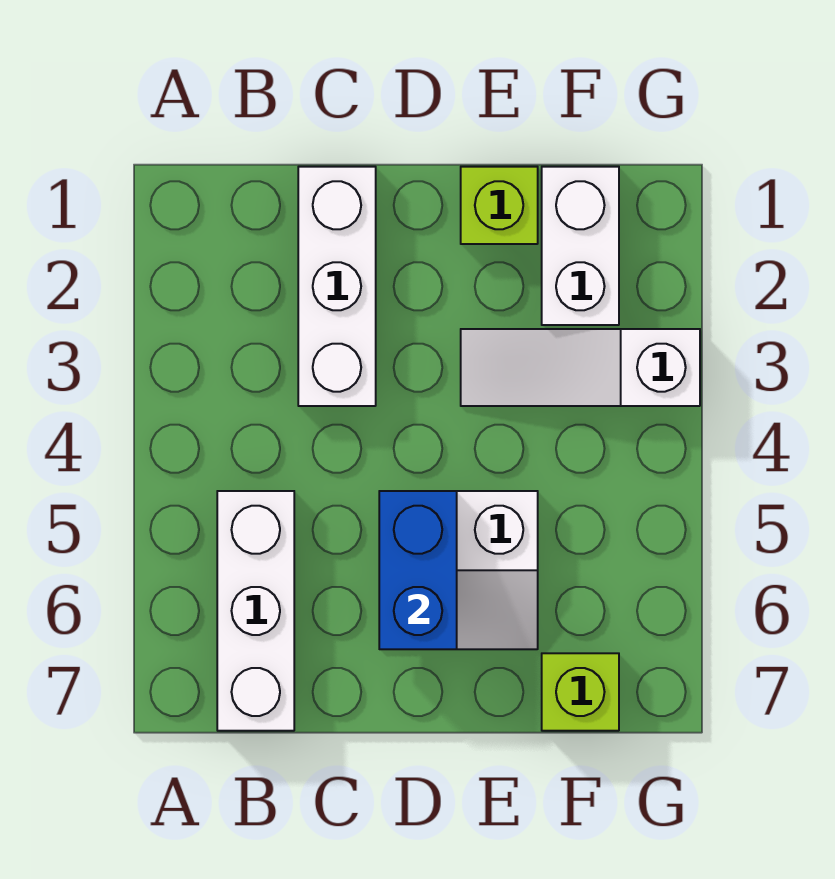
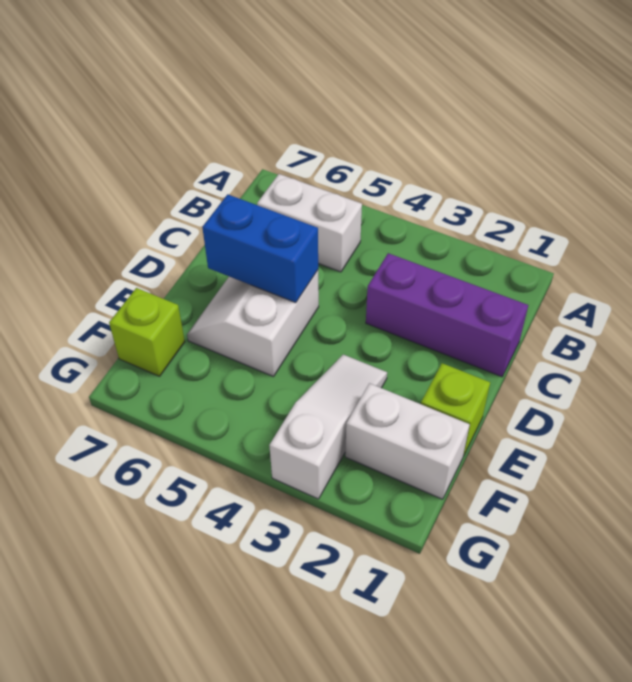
white brick B5:B7 level 1 -> white brick B5:B6 level 1
white brick C1:C3 level 1 -> purple brick C1:C3 level 1

